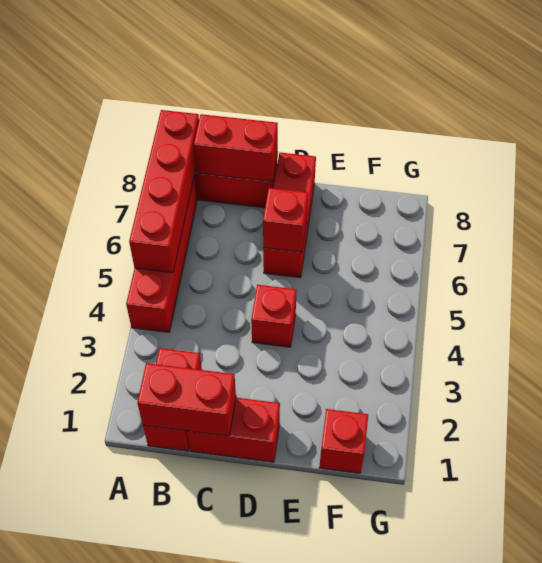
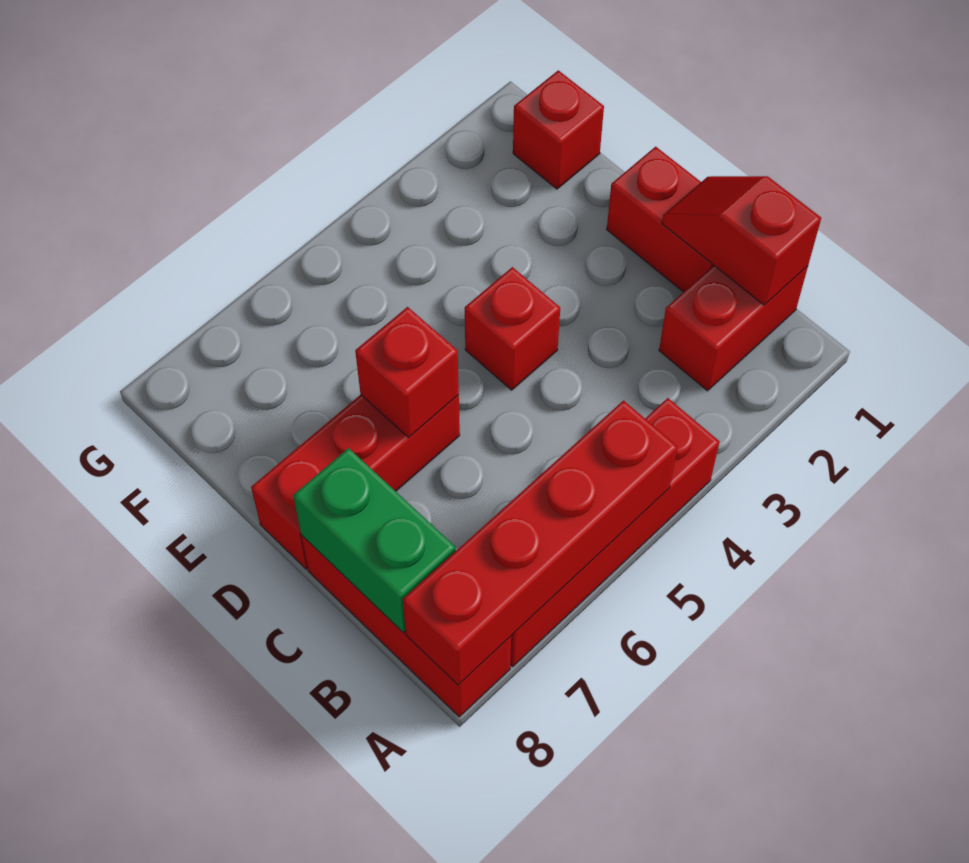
red brick B1:C1 level 2 -> red slope B1:C1 level 2 top B
red brick B8:C8 level 2 -> green brick B8:C8 level 2

